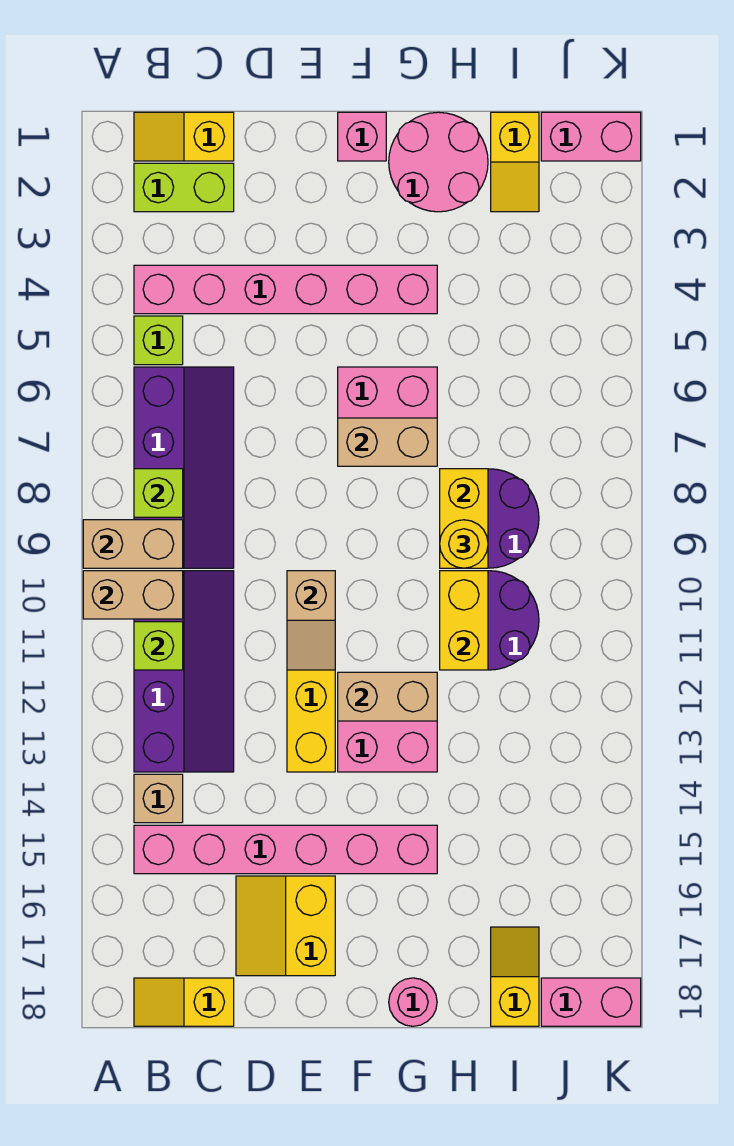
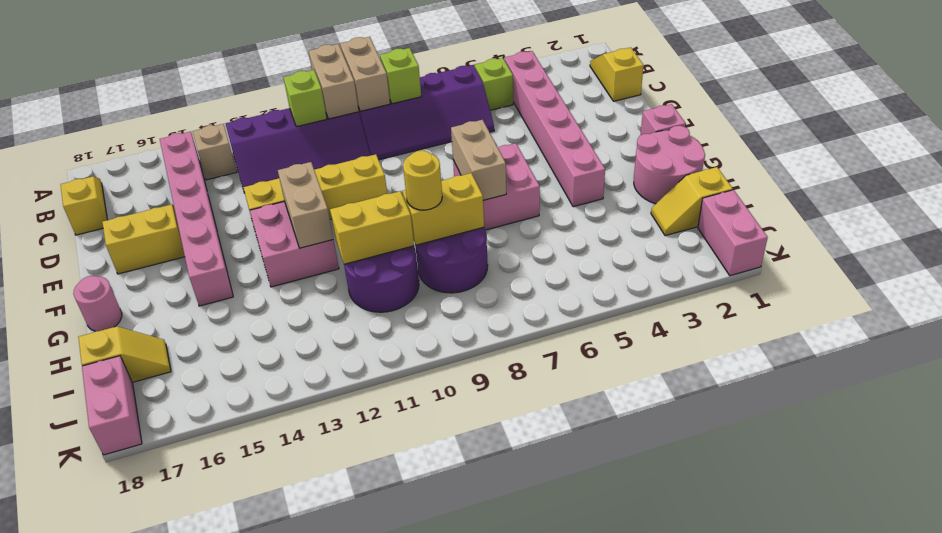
lime brick B2:C2 level 1 -> none
tan slope E10:E11 level 2 top 10 -> none

